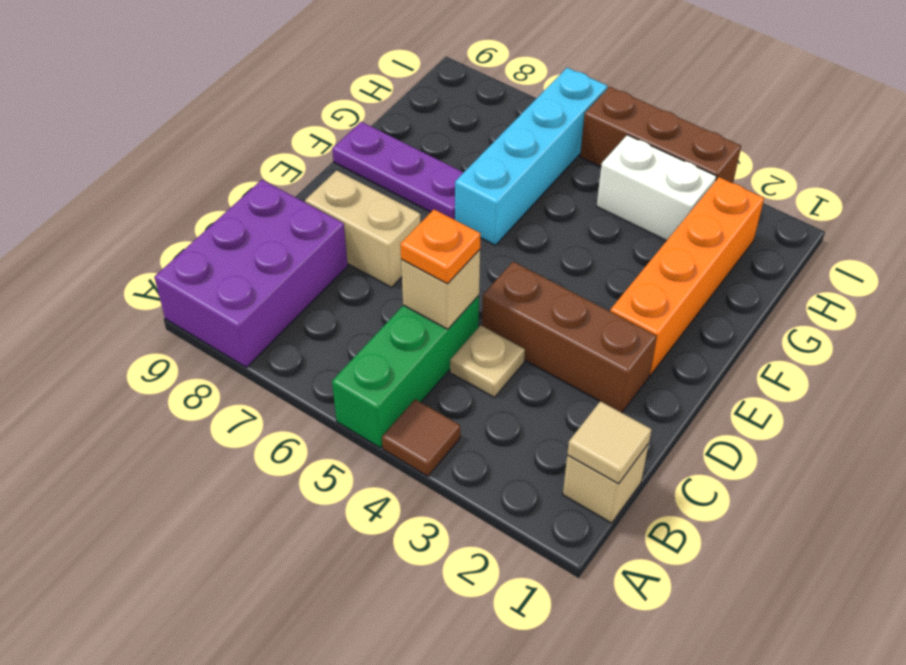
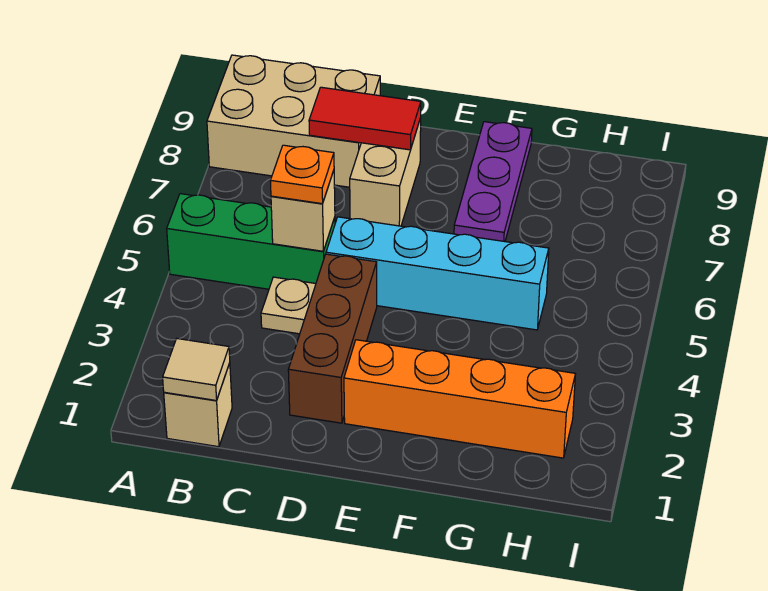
brown tile A4 level 1 -> none
purple brick A8:C9 level 1 -> tan brick A8:C9 level 1
none -> red tile C8:D8 level 2
cyan brick F6:I6 level 1 -> cyan brick D5:G5 level 1
white brick H3:H4 level 1 -> none
brown brick I3:I5 level 1 -> none

